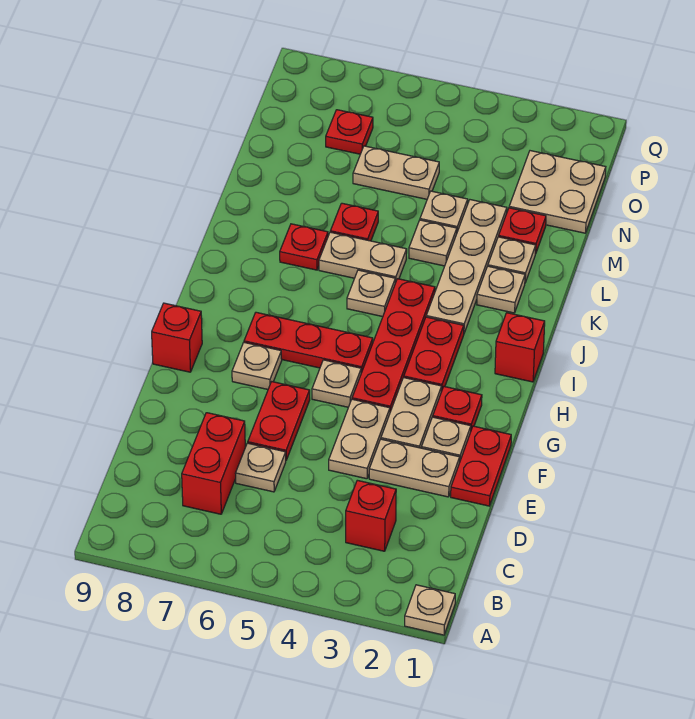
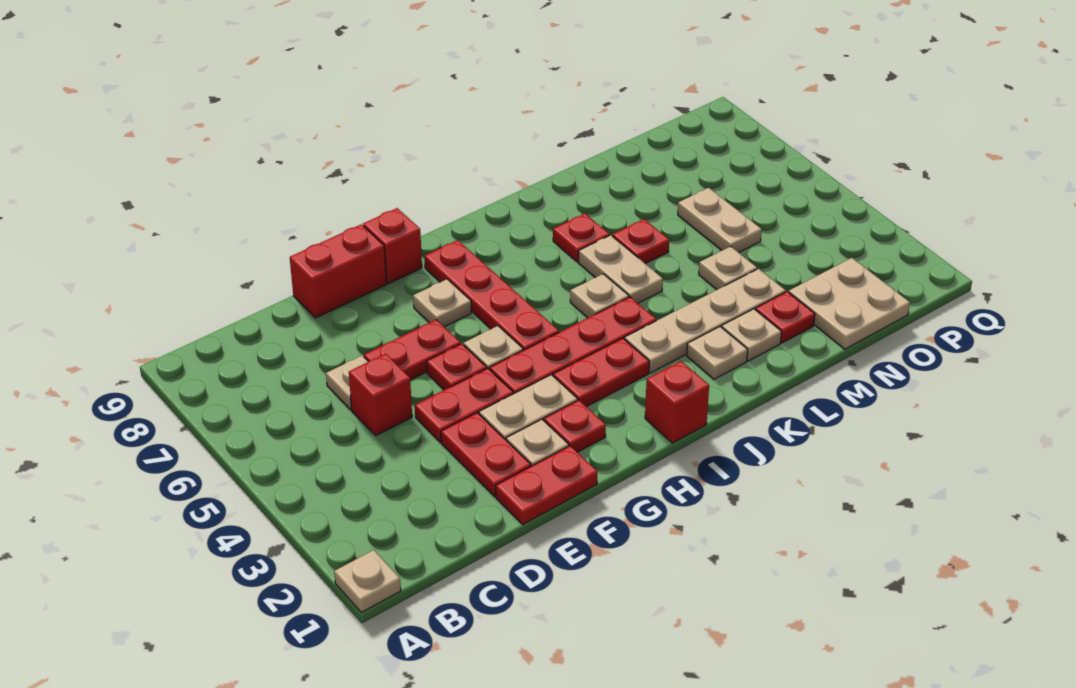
red brick C3 level 1 -> red brick D5 level 1
red brick C7:D7 level 1 -> red brick E9:F9 level 1
tan plate E2:E3 level 1 -> red plate E2:E3 level 1
tan plate E4:F4 level 1 -> red plate E4:F4 level 1
red plate H5:H7 level 1 -> red plate H5:H8 level 1
tan plate L4 level 1 -> none
red plate O7 level 1 -> red plate F5 level 1

